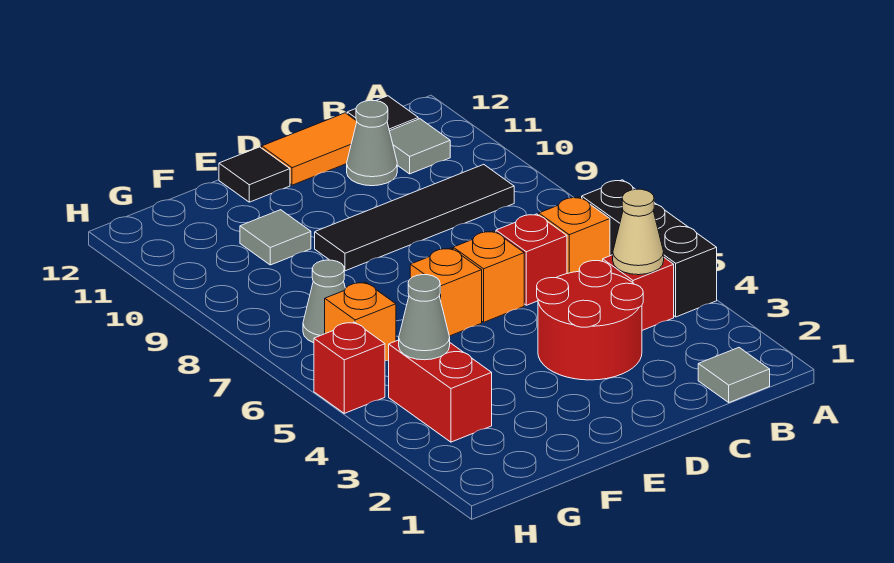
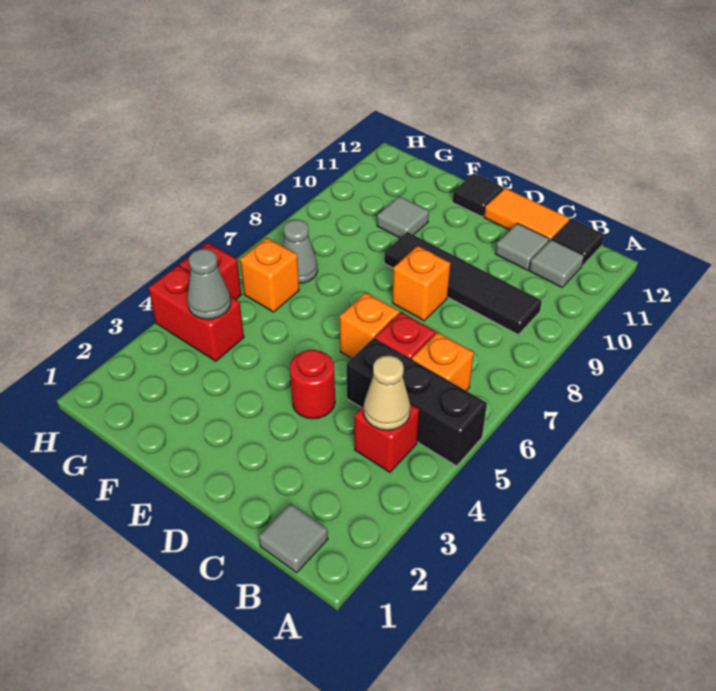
black brick A4:A6 level 1 -> black brick A5:C5 level 1
red round brick C3:D4 level 1 -> red round brick D4 level 1
grey cone C11 level 1 -> grey tile C11 level 1
orange brick E6 level 1 -> orange brick D8 level 1
red brick G3:G4 level 1 -> red brick G4:H4 level 1

